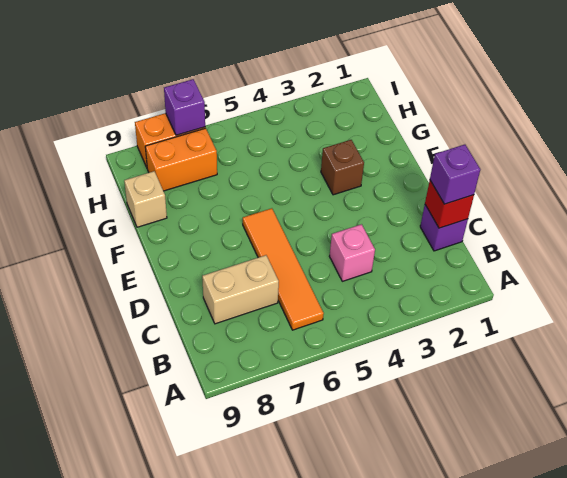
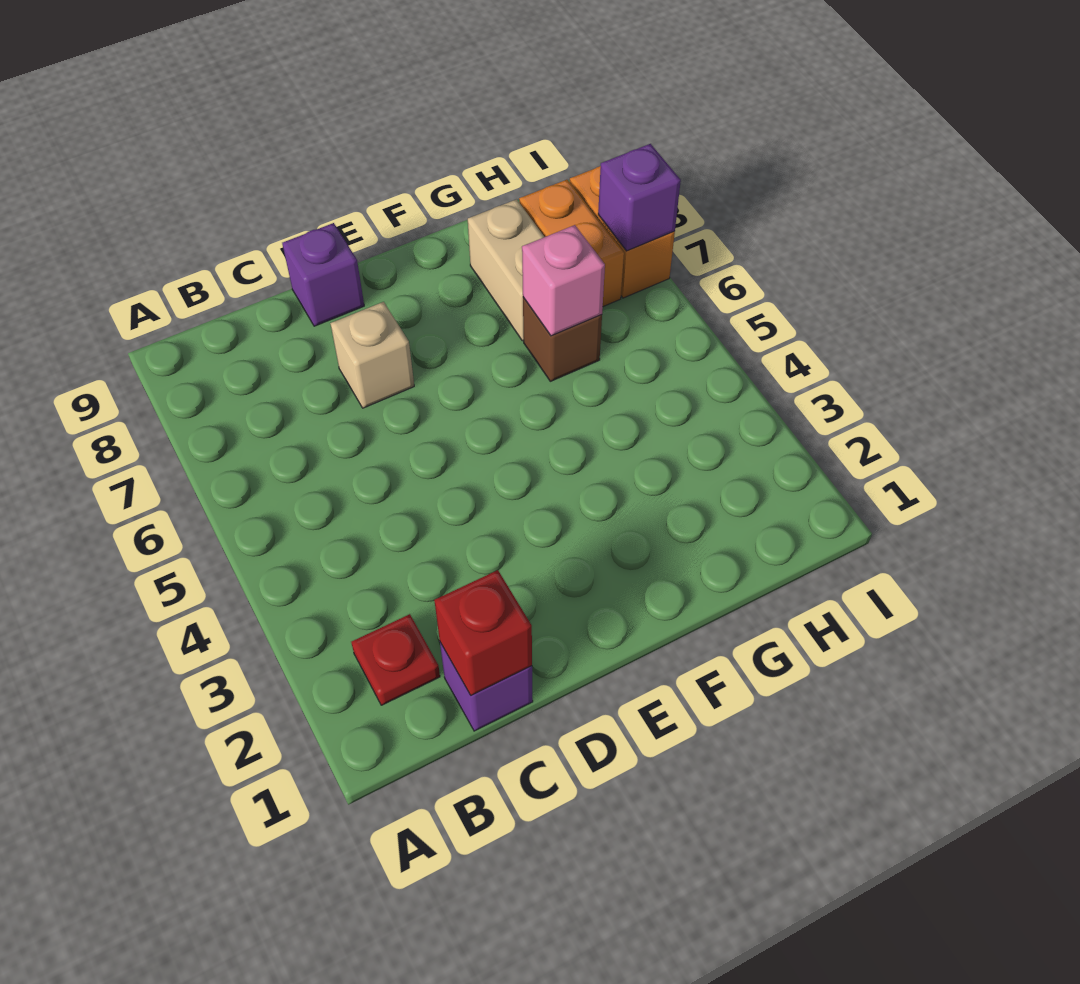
none -> red plate B2 level 1
orange tile B6:E6 level 1 -> none
purple brick C1 level 3 -> purple brick D9 level 1
pink brick C4 level 1 -> pink brick G6 level 2
tan brick C7:C8 level 1 -> tan brick G7:G8 level 1
brown brick F3 level 1 -> brown brick G6 level 1
tan brick G9 level 1 -> tan brick D7 level 1

